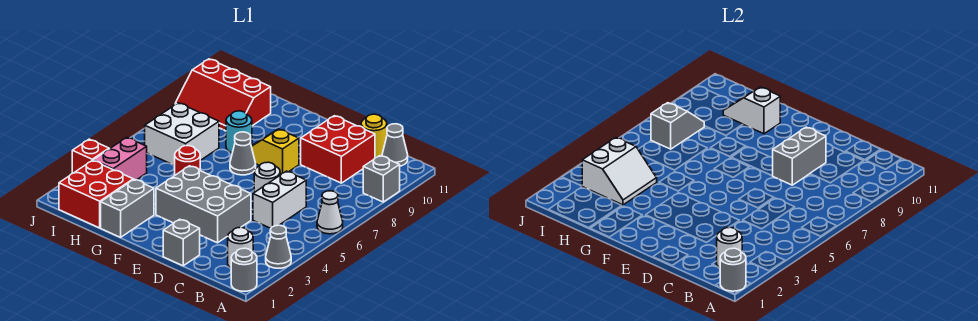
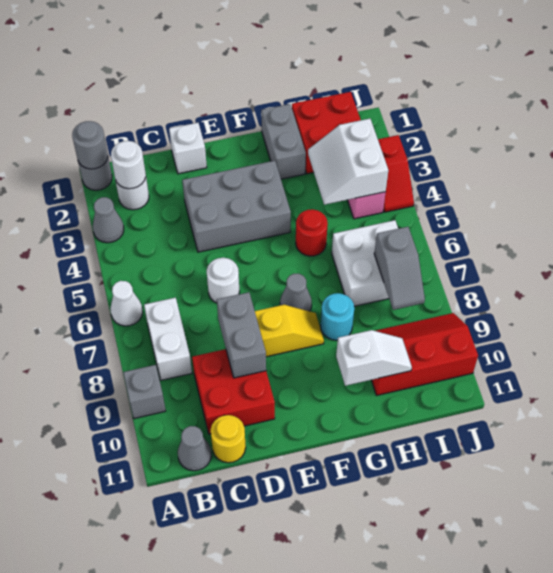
white brick C5:C6 level 1 -> white brick B7:B8 level 1
grey brick D1 level 1 -> white brick D1 level 1

